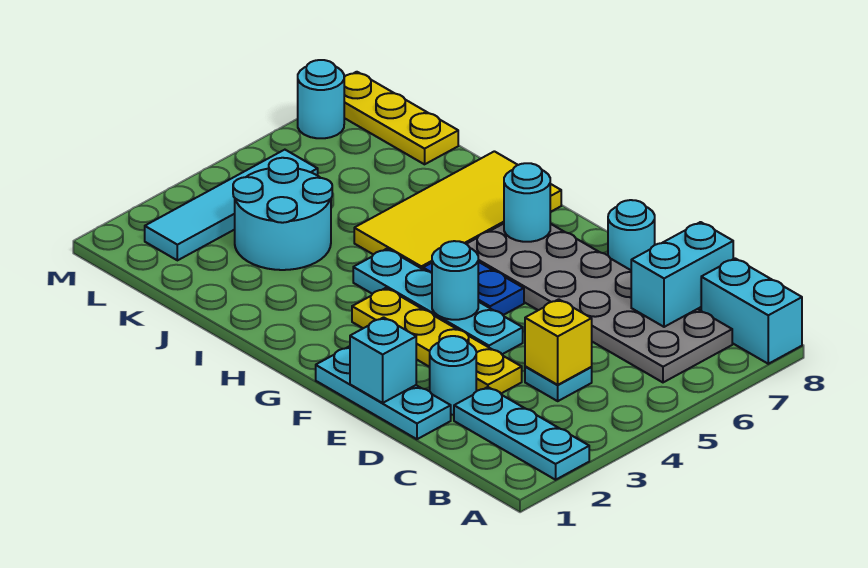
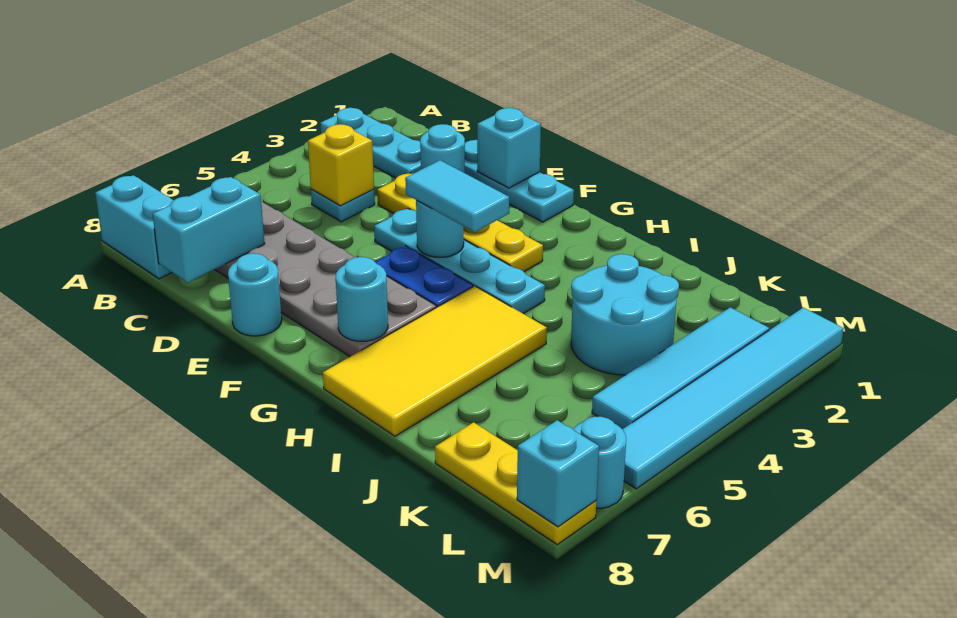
none -> cyan tile F4:G4 level 3
none -> cyan tile M1:M6 level 1
none -> cyan brick M8 level 2

